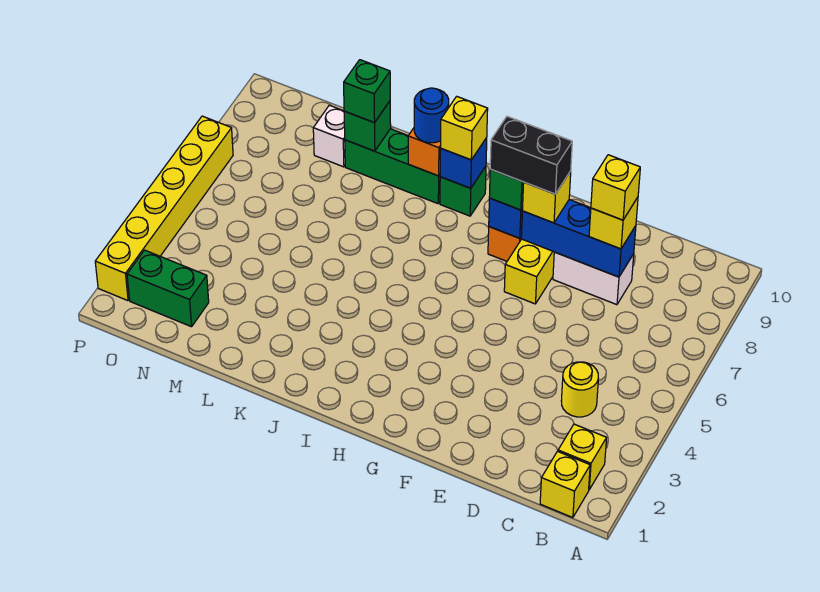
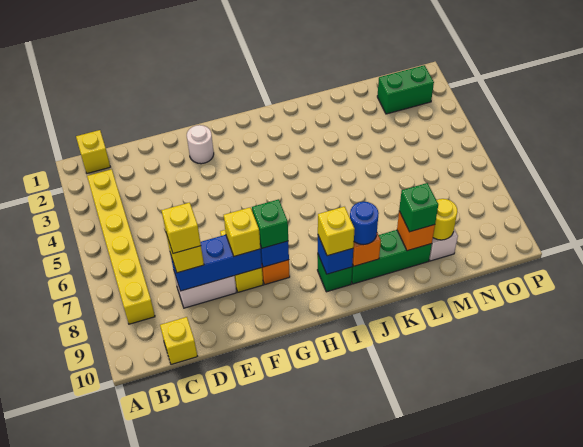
yellow brick B2 level 1 -> yellow brick C10 level 1
yellow round brick C4 level 1 -> yellow round brick M9 level 2
none -> white round brick F2 level 1
black brick F8:G8 level 4 -> none
green brick L9 level 2 -> orange brick L9 level 2
yellow brick P2:P7 level 1 -> yellow brick B3:B8 level 1

